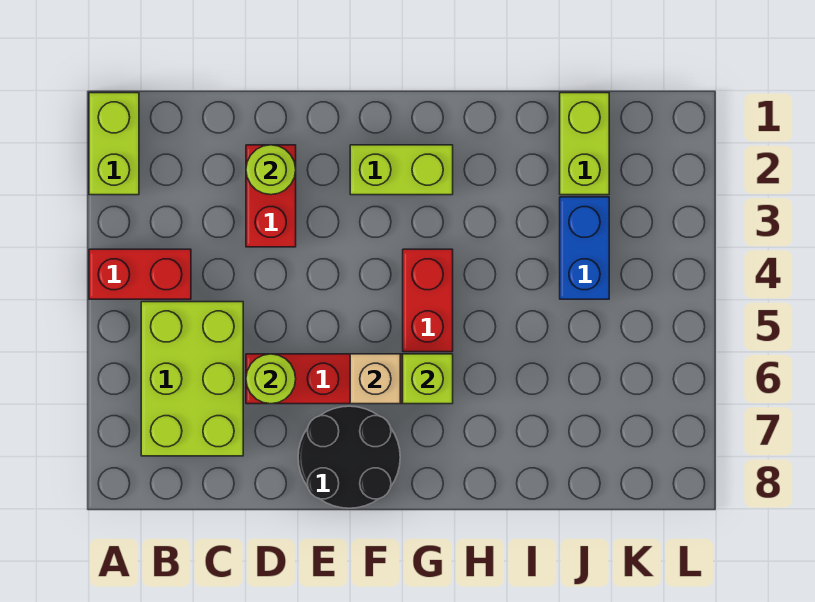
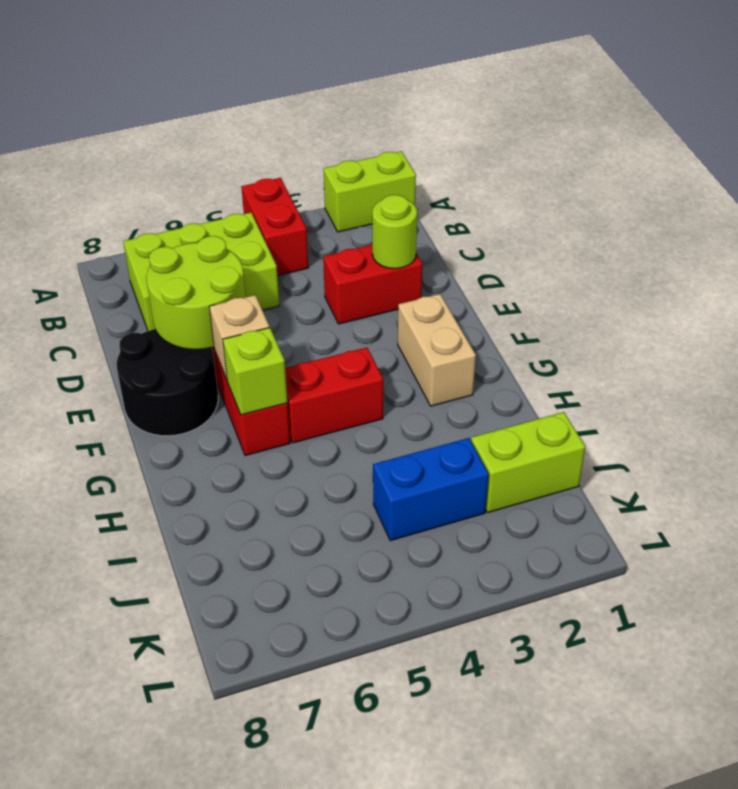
lime round brick D6 level 2 -> lime round brick D6:E7 level 2
lime brick F2:G2 level 1 -> tan brick F2:G2 level 1

